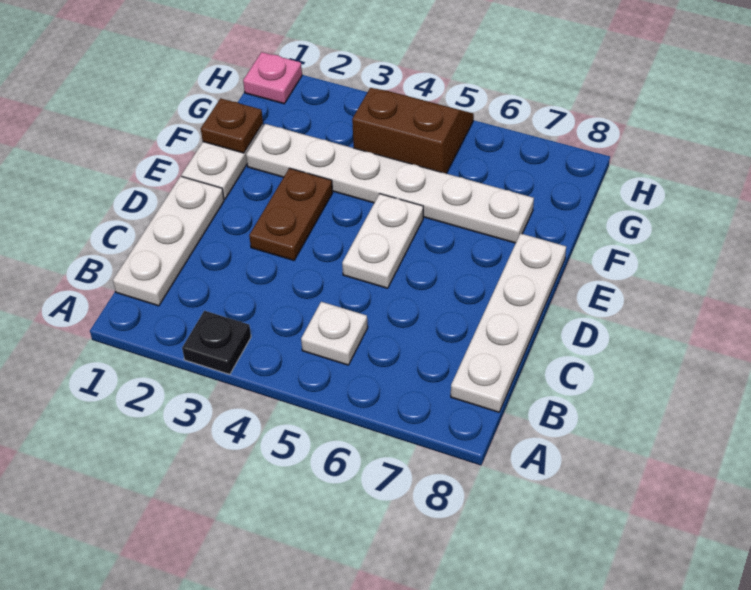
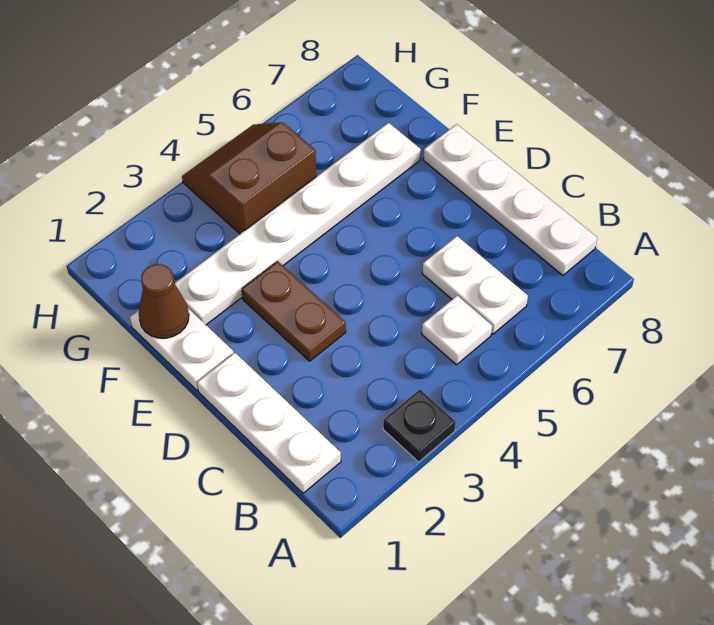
white plate D5:E5 level 1 -> white plate B6:C6 level 1
brown plate F1 level 2 -> brown cone F1 level 2
pink plate H1 level 1 -> none

